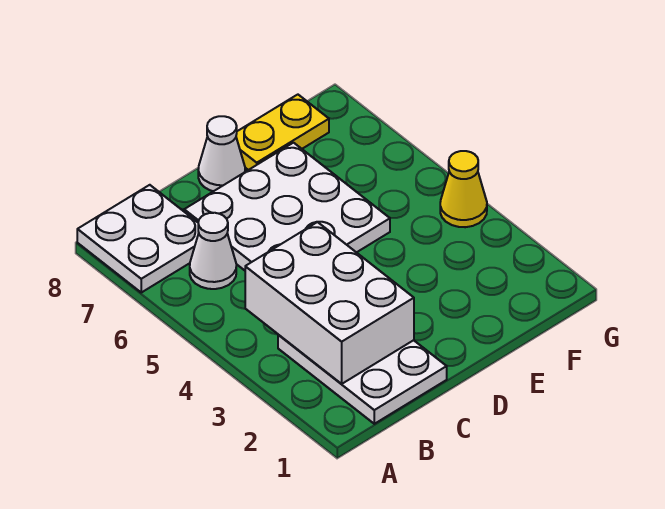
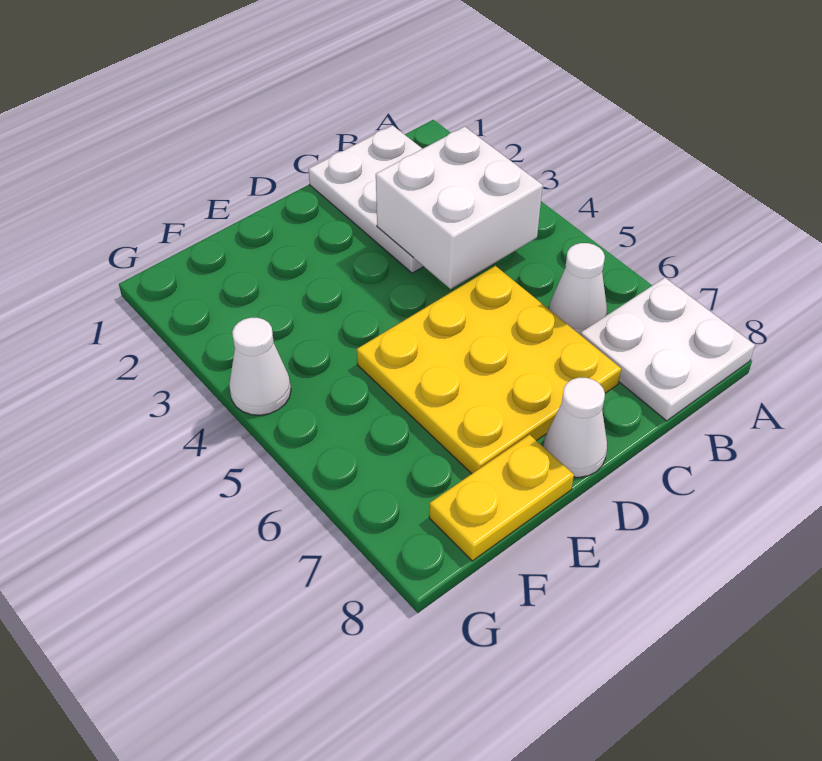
white brick B2:C4 level 2 -> white brick B3:C4 level 2
white plate C5:E7 level 1 -> yellow plate C5:E7 level 1
yellow cone G4 level 1 -> white cone G4 level 1

